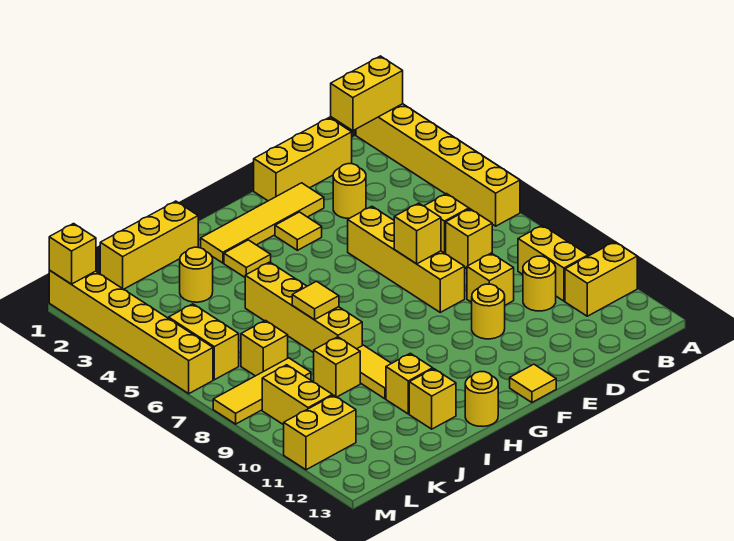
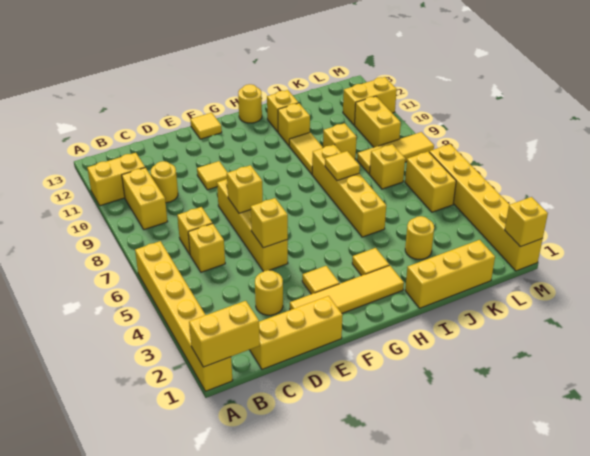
yellow brick D9 level 1 -> yellow brick E5 level 2
yellow round brick E10 level 1 -> yellow tile E10 level 1

